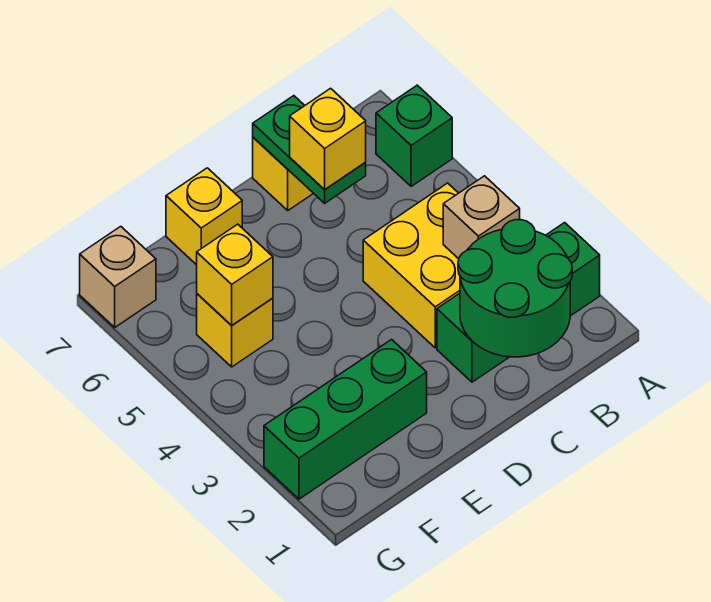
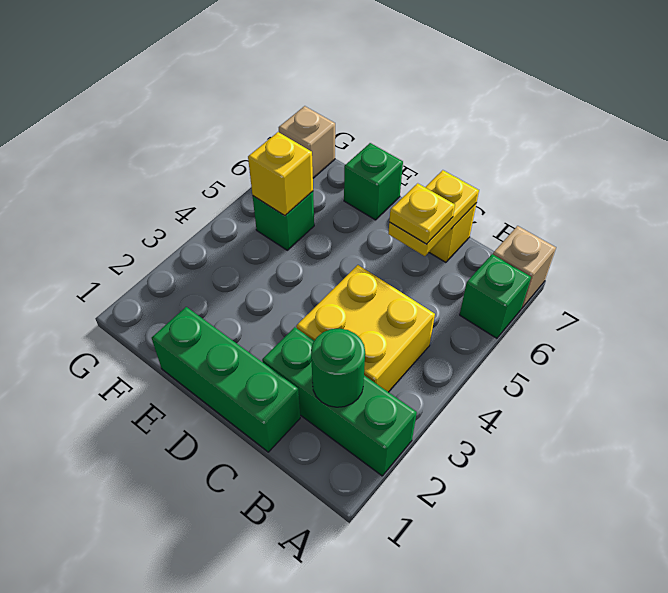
green round brick B1:C2 level 2 -> green round brick B2 level 2
tan brick B3 level 2 -> tan brick A7 level 1
green plate C6:C7 level 2 -> yellow plate C6:C7 level 2
yellow brick C6 level 3 -> yellow plate C6 level 3
green brick E2:G2 level 1 -> green brick C1:E1 level 1
yellow brick E7 level 1 -> green brick E7 level 1
yellow brick F5 level 1 -> green brick F5 level 1

